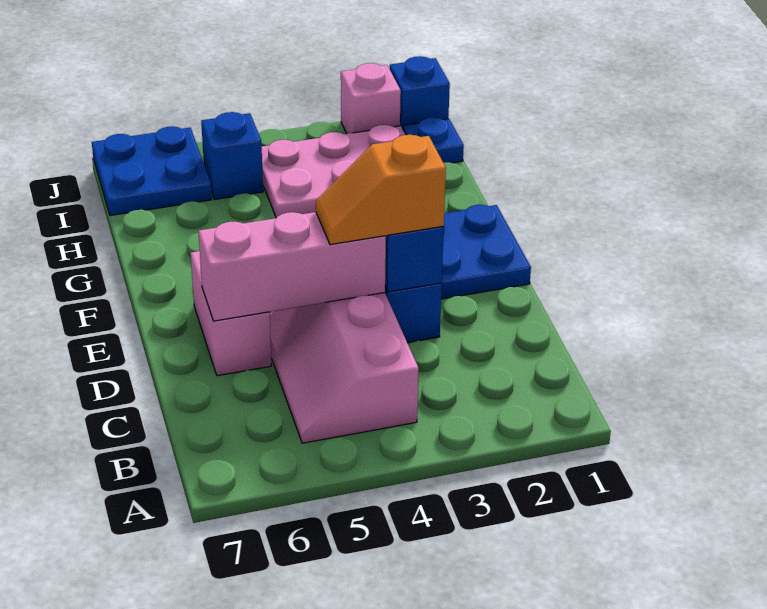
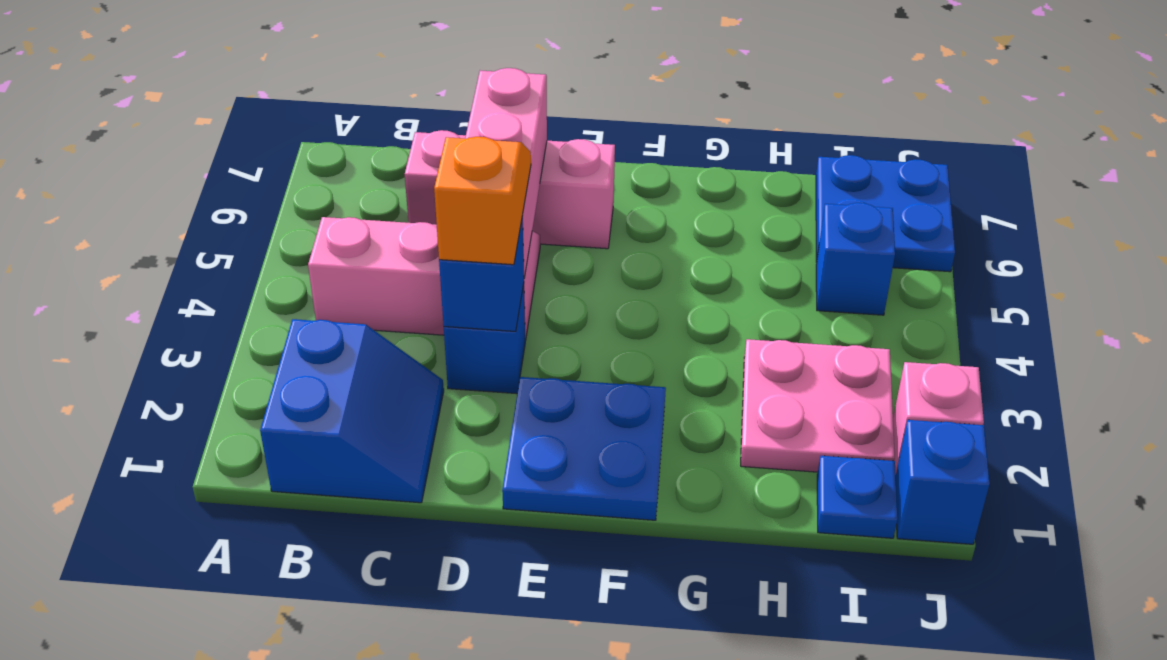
none -> blue slope B1:C2 level 1 top B
pink brick D6:E6 level 1 -> pink brick C6:E6 level 1
pink plate H2:I4 level 1 -> pink plate H2:I3 level 1

